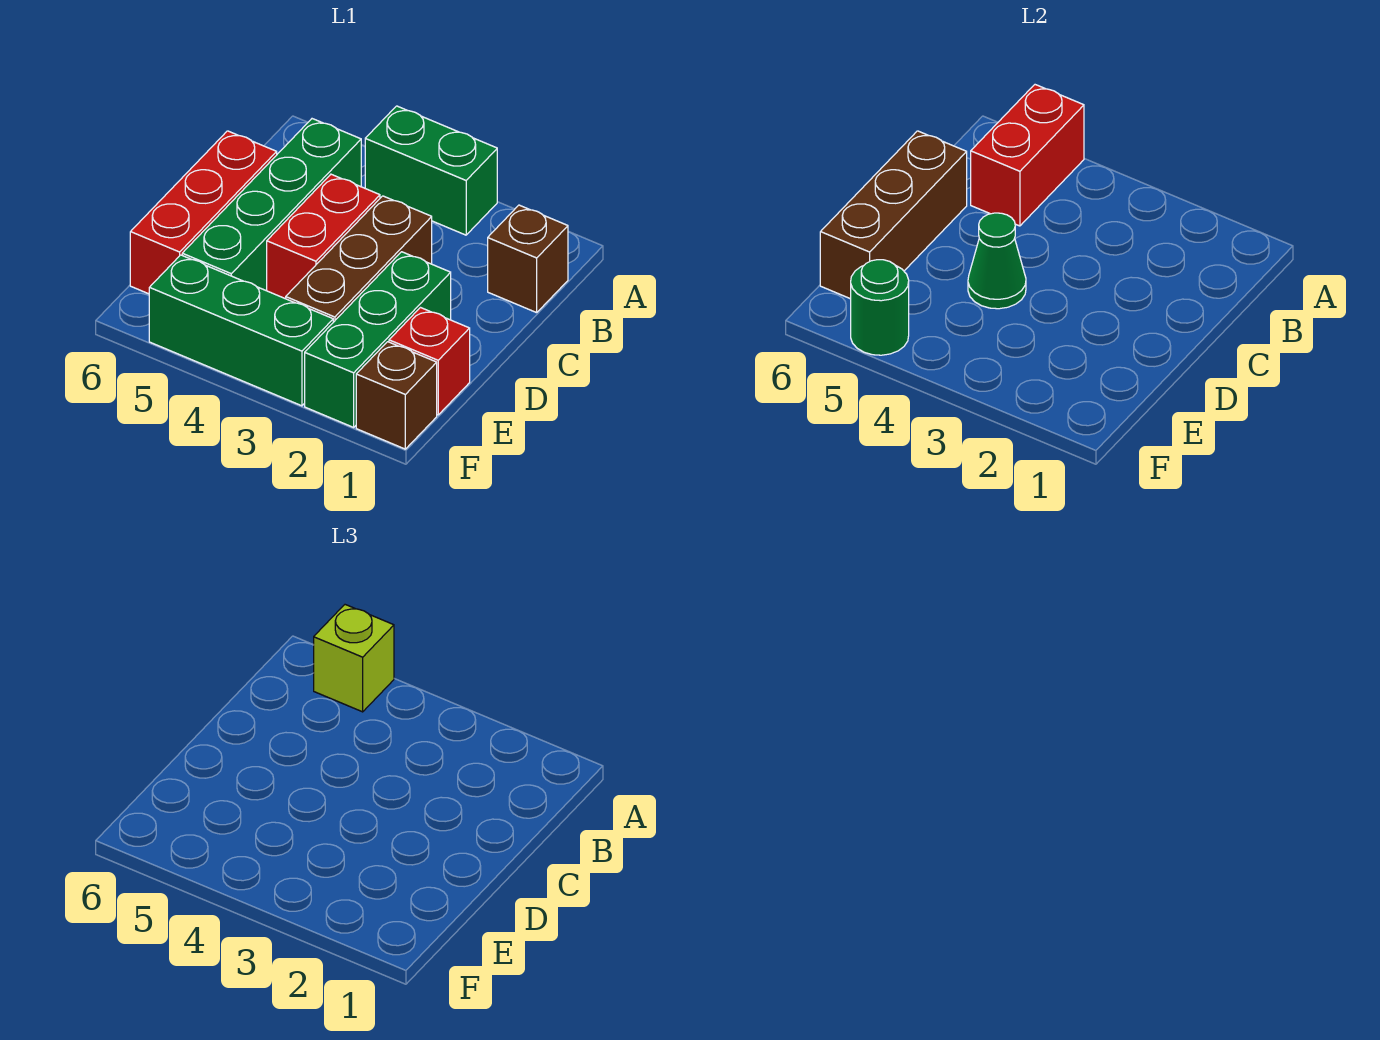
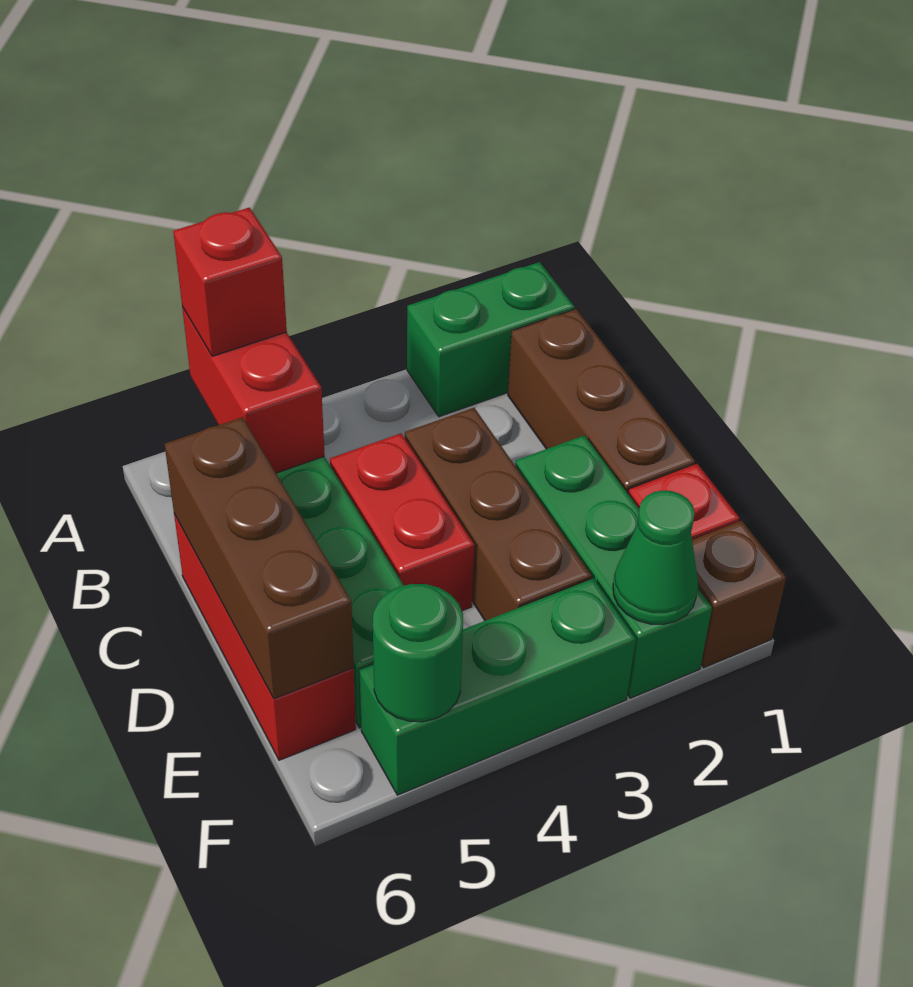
green brick A3:A4 level 1 -> green brick A1:A2 level 1
lime brick A5 level 3 -> red brick A5 level 3
brown brick B1 level 1 -> brown brick B1:D1 level 1
green cone D4 level 2 -> green cone F2 level 2

